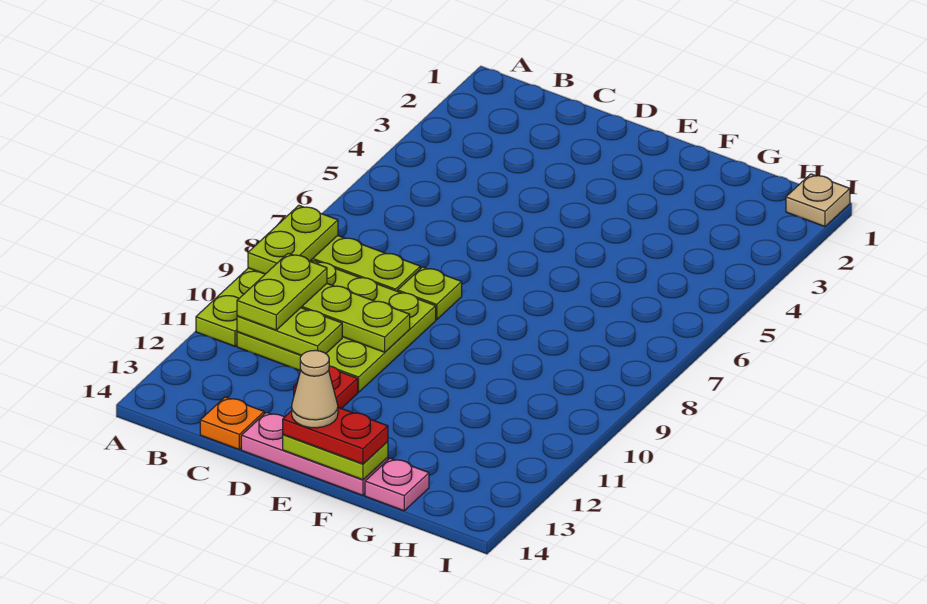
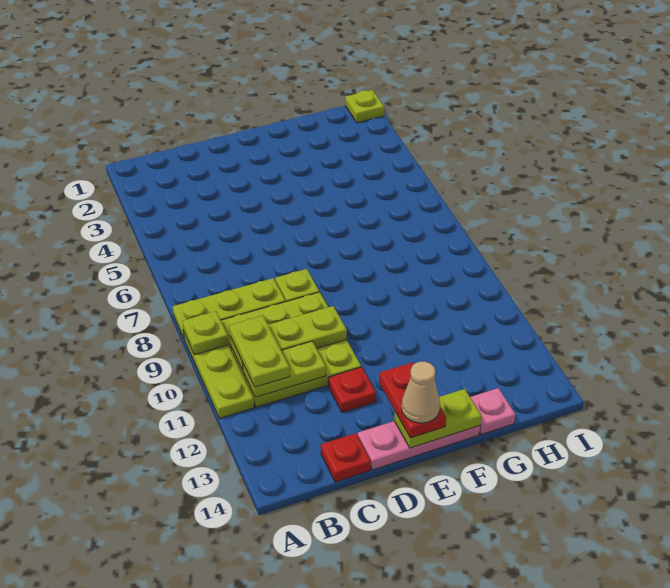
lime plate A8:A9 level 2 -> lime plate A9 level 2
orange plate C14 level 1 -> red plate C14 level 1
red plate E14:F14 level 3 -> red plate E13:E14 level 3
tan plate I1 level 1 -> lime plate I1 level 1

